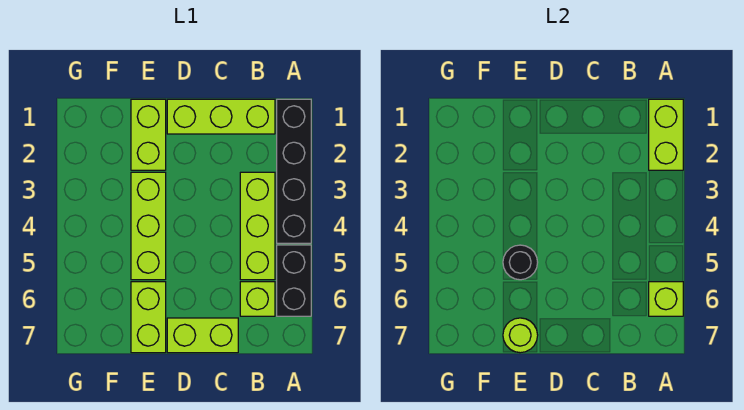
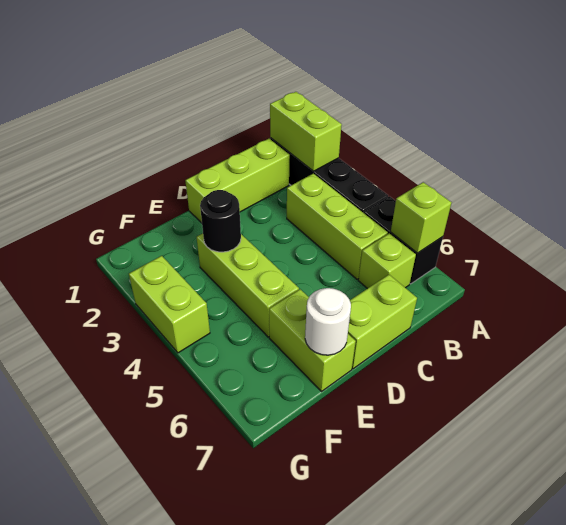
lime brick E1:E2 level 1 -> lime brick G3:G4 level 1
black round brick E5 level 2 -> black round brick E3 level 2
lime round brick E7 level 2 -> white round brick E7 level 2

